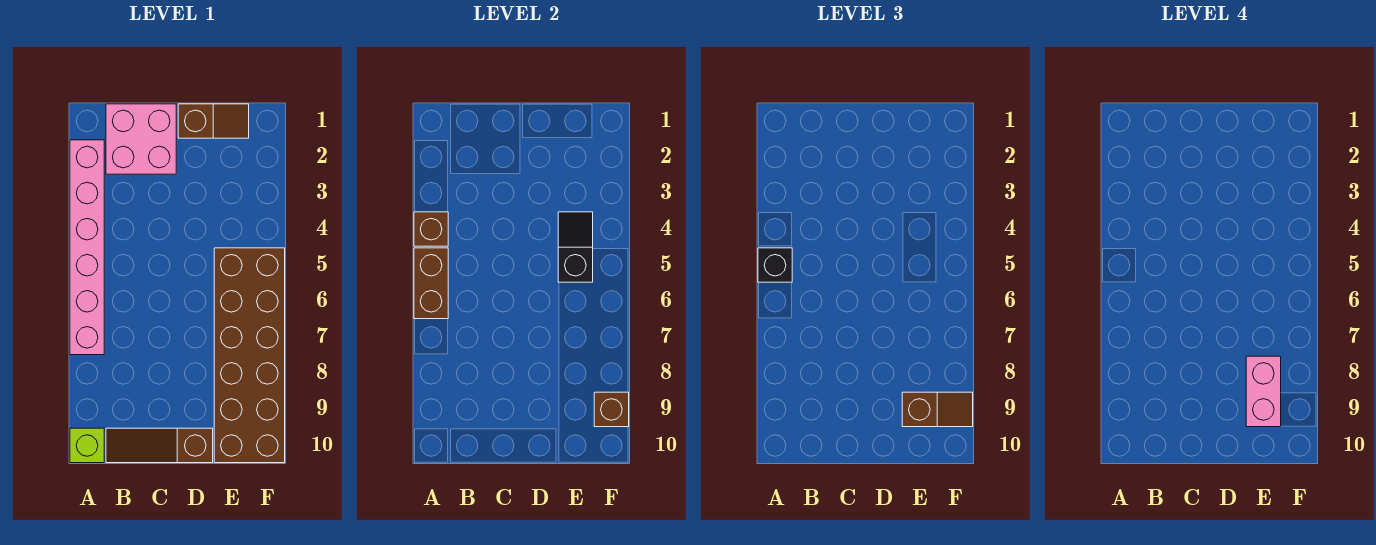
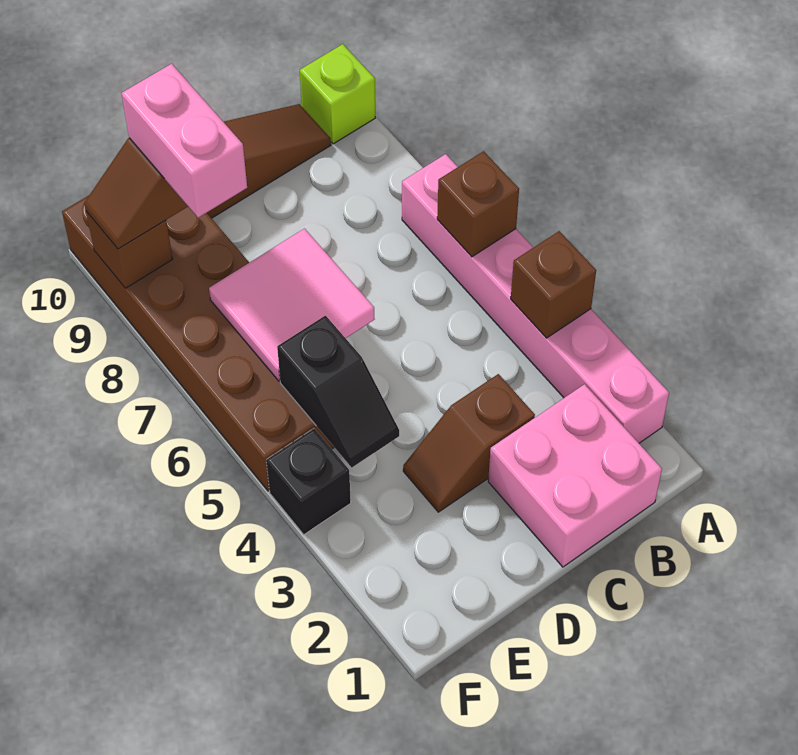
brown brick A5:A6 level 2 -> brown brick A6 level 2
black brick A5 level 3 -> black brick F4 level 1
brown slope D1:E1 level 1 top D -> brown slope C3:D3 level 1 top C
none -> pink tile D6:E7 level 2

